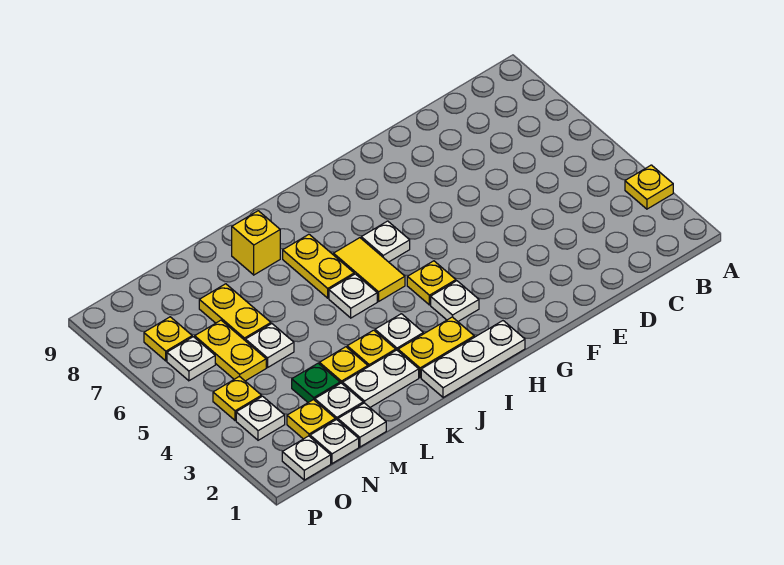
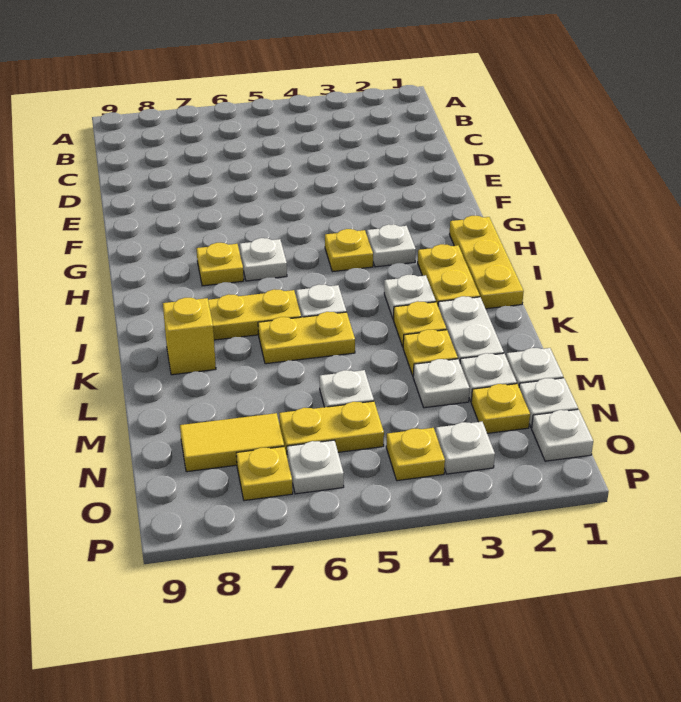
yellow plate A3 level 1 -> yellow plate H7 level 1
white plate H1:J1 level 1 -> yellow plate H1:J1 level 1
yellow tile I5:I6 level 1 -> yellow tile N7:N8 level 1
green plate M3 level 1 -> white plate M3 level 1
yellow plate M6:M7 level 1 -> yellow plate K5:K6 level 1

